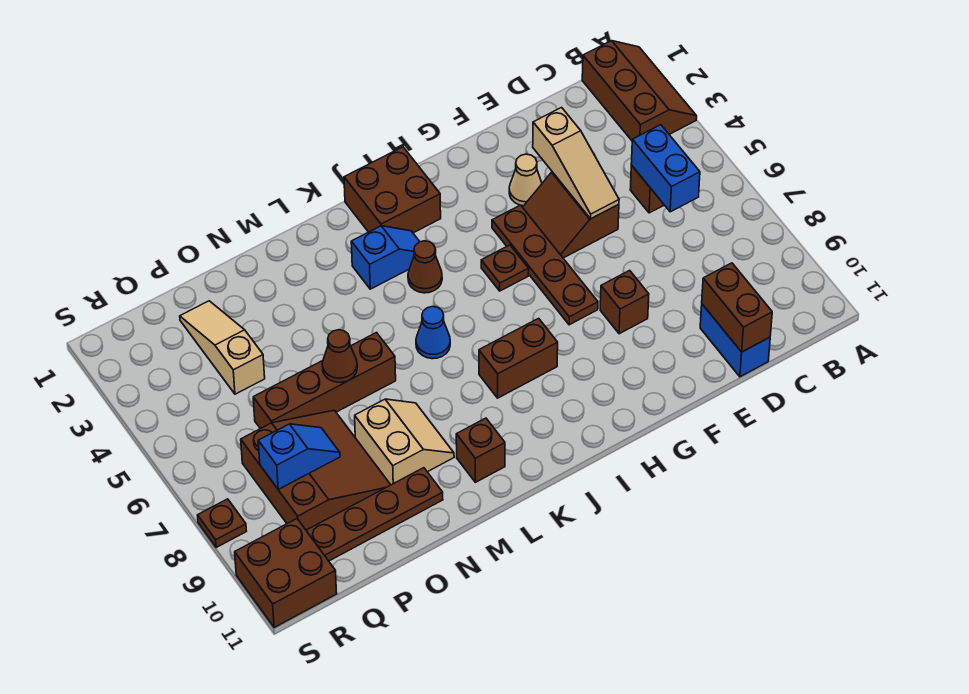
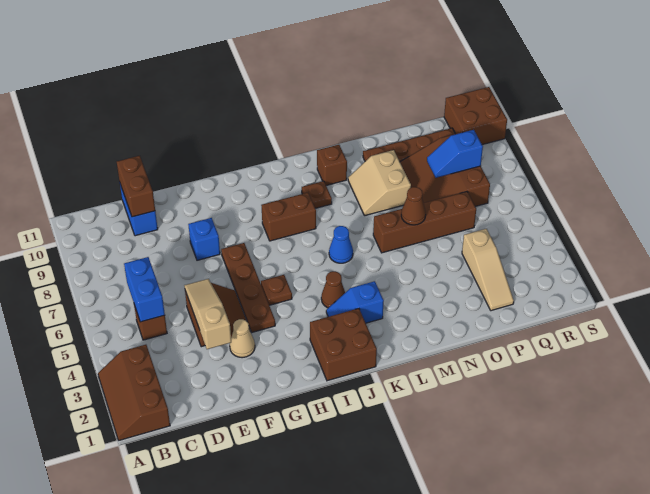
brown brick F8 level 1 -> blue brick F8 level 1
brown plate S8 level 1 -> brown plate K9 level 1

